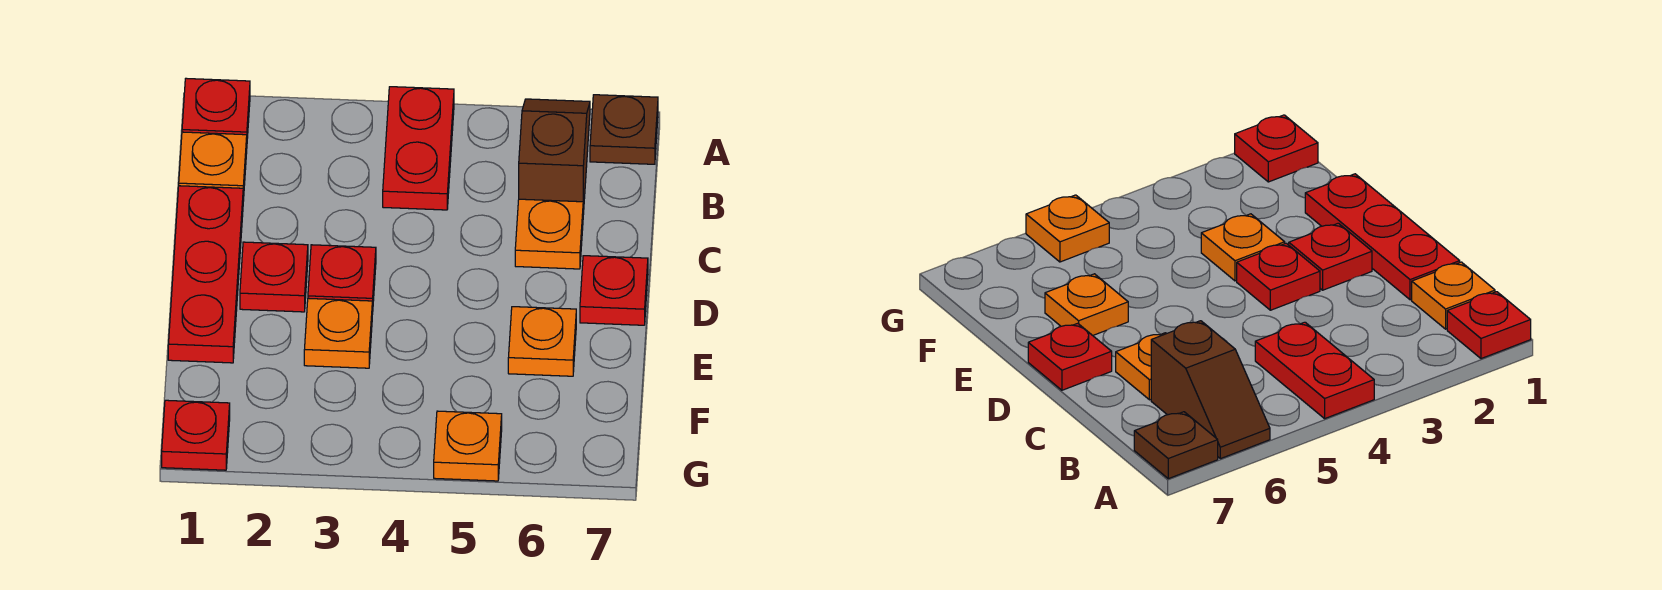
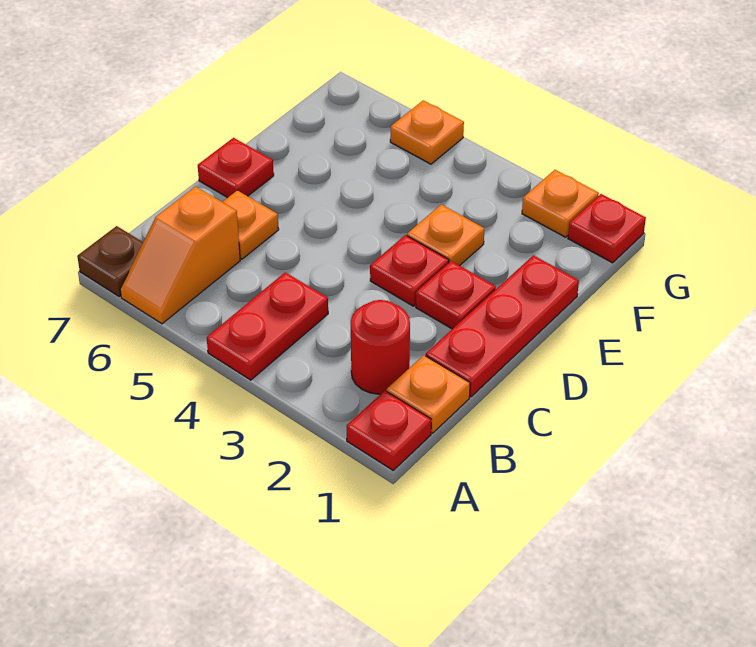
brown slope A6:B6 level 1 top B -> orange slope A6:B6 level 1 top B
none -> red round brick B2 level 1
orange plate E6 level 1 -> orange plate G2 level 1

